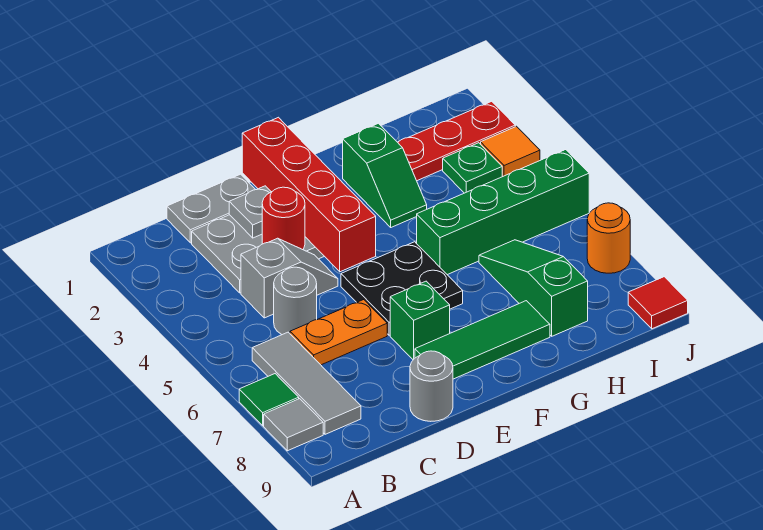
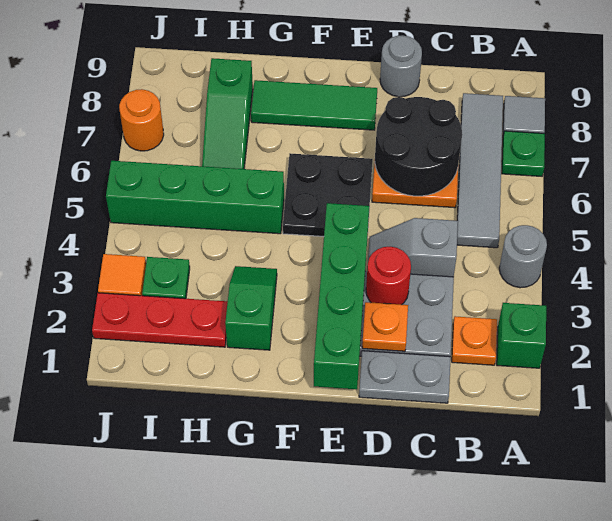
green tile A7 level 1 -> green plate A7 level 1
none -> orange plate B2 level 1
grey tile B6:B8 level 1 -> grey tile B5:B8 level 1
grey round brick C5 level 1 -> grey round brick A4 level 1
none -> black round brick C6:D7 level 2
grey plate D2 level 2 -> orange plate D2 level 2
red brick E1:E4 level 2 -> green brick E1:E4 level 2
green brick E7 level 1 -> green brick A2 level 1
red tile J9 level 1 -> none

